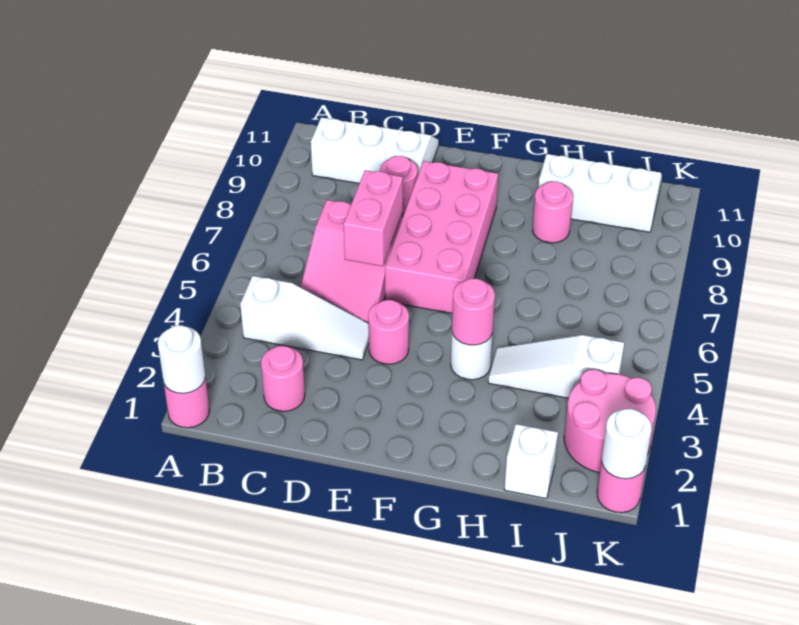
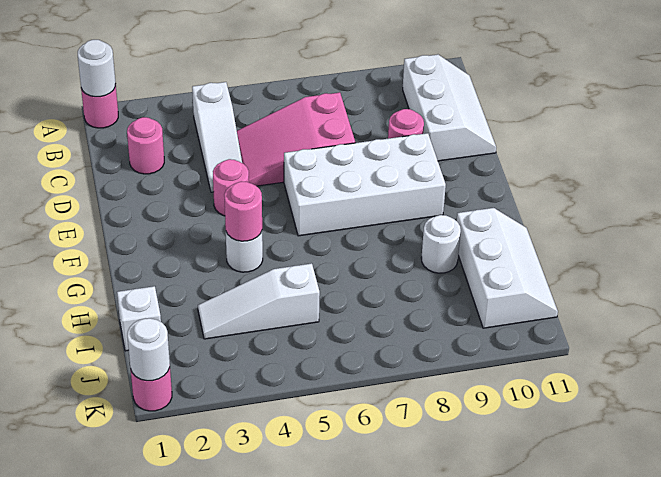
pink brick D6:D7 level 2 -> none
pink brick E6:F9 level 1 -> white brick E6:F9 level 1
white slope H4:J4 level 1 top J -> white slope I3:I5 level 1 top 5
pink round brick H9 level 1 -> white round brick H9 level 1
pink round brick J2:K3 level 1 -> none

